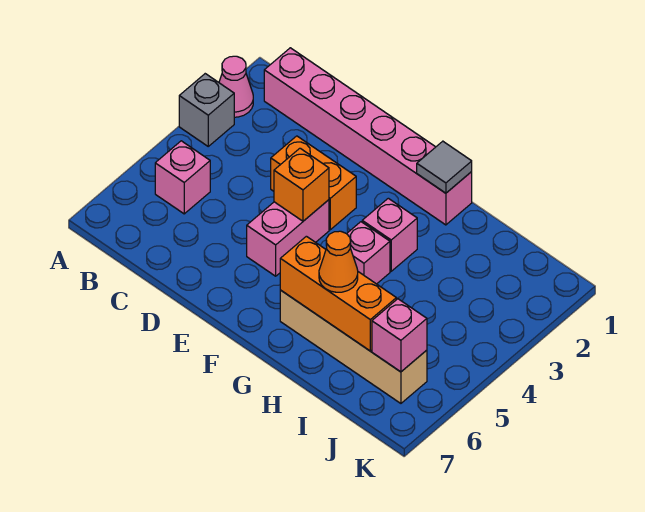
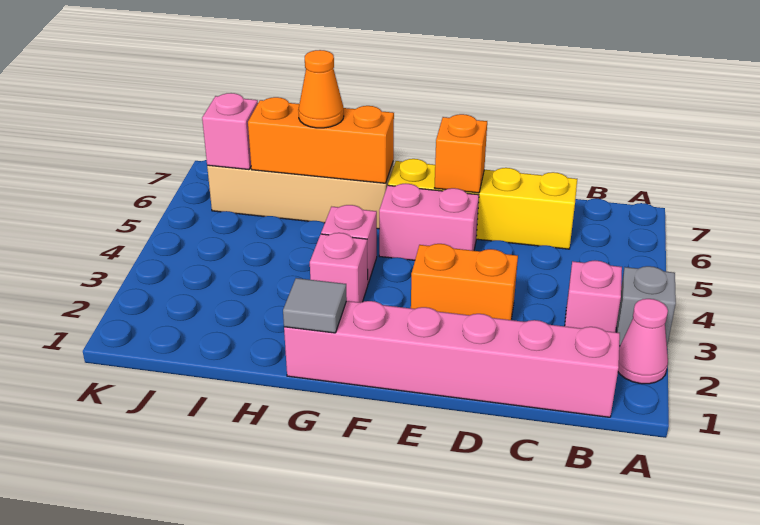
pink brick B5 level 1 -> pink brick B3 level 1
none -> yellow brick C6:F6 level 1
pink brick E4:E5 level 1 -> pink brick E5:F5 level 1
orange brick E4 level 2 -> orange brick E6 level 2

